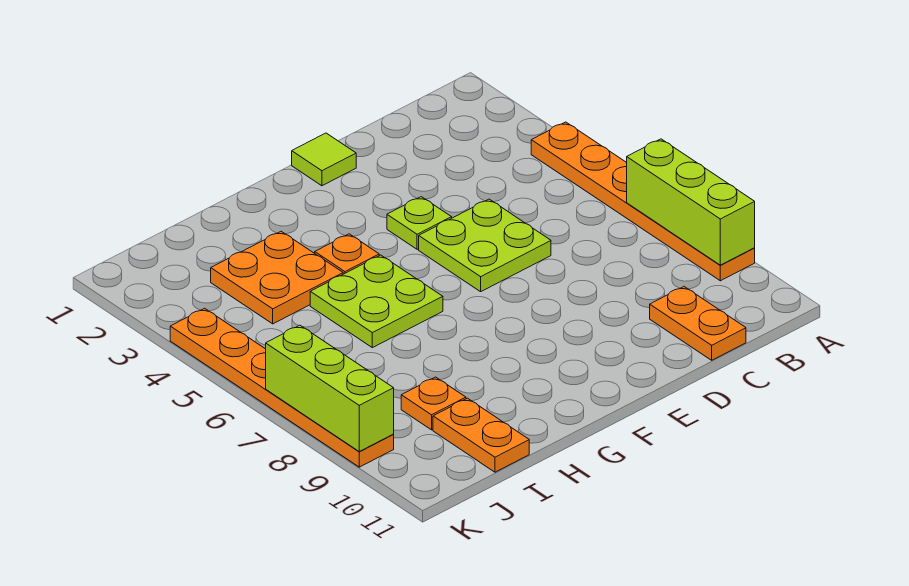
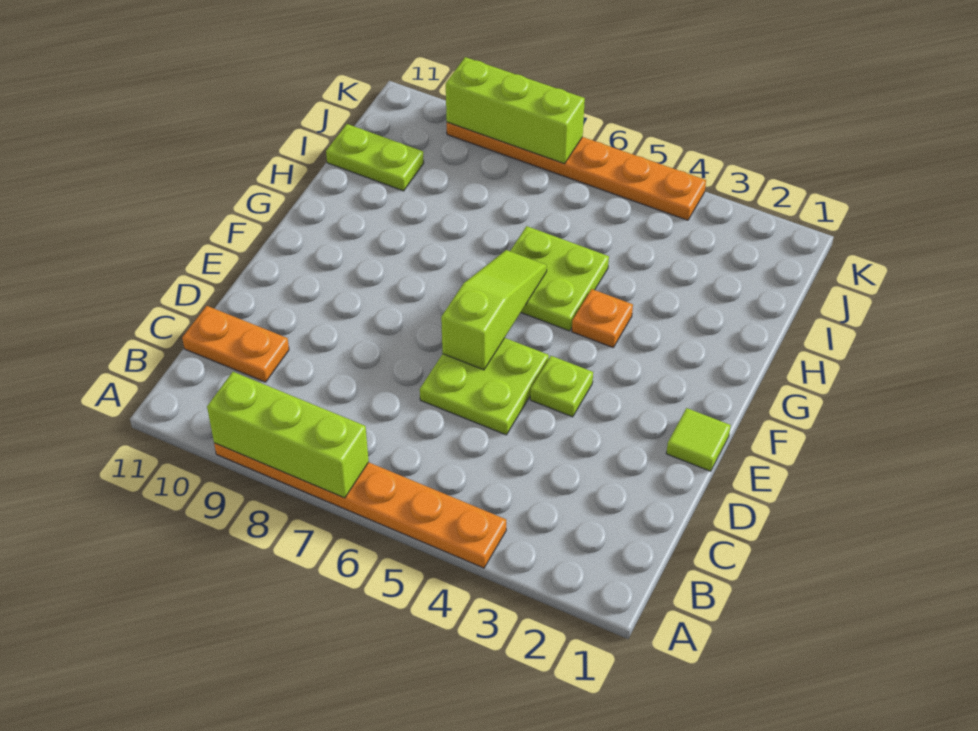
none -> lime slope E6:G6 level 2 top E
orange plate H3:I4 level 1 -> none
orange plate I9 level 1 -> none
orange plate I10:I11 level 1 -> lime plate I10:I11 level 1

